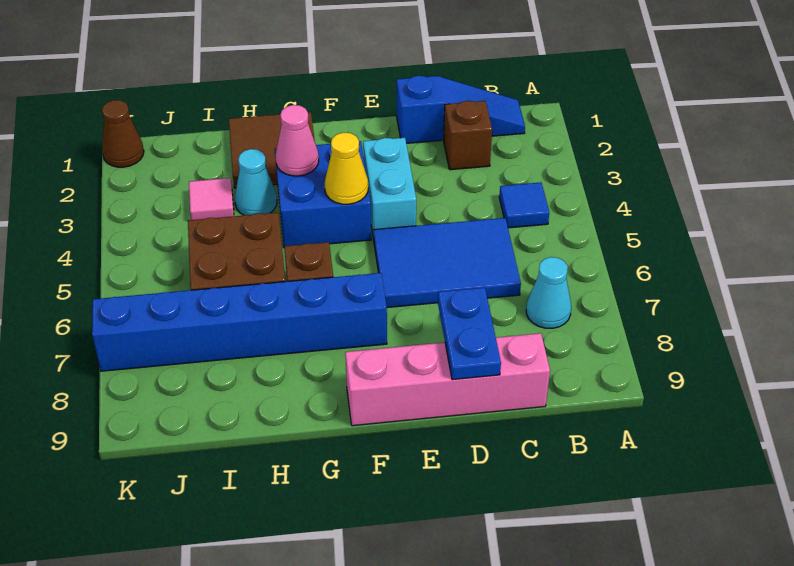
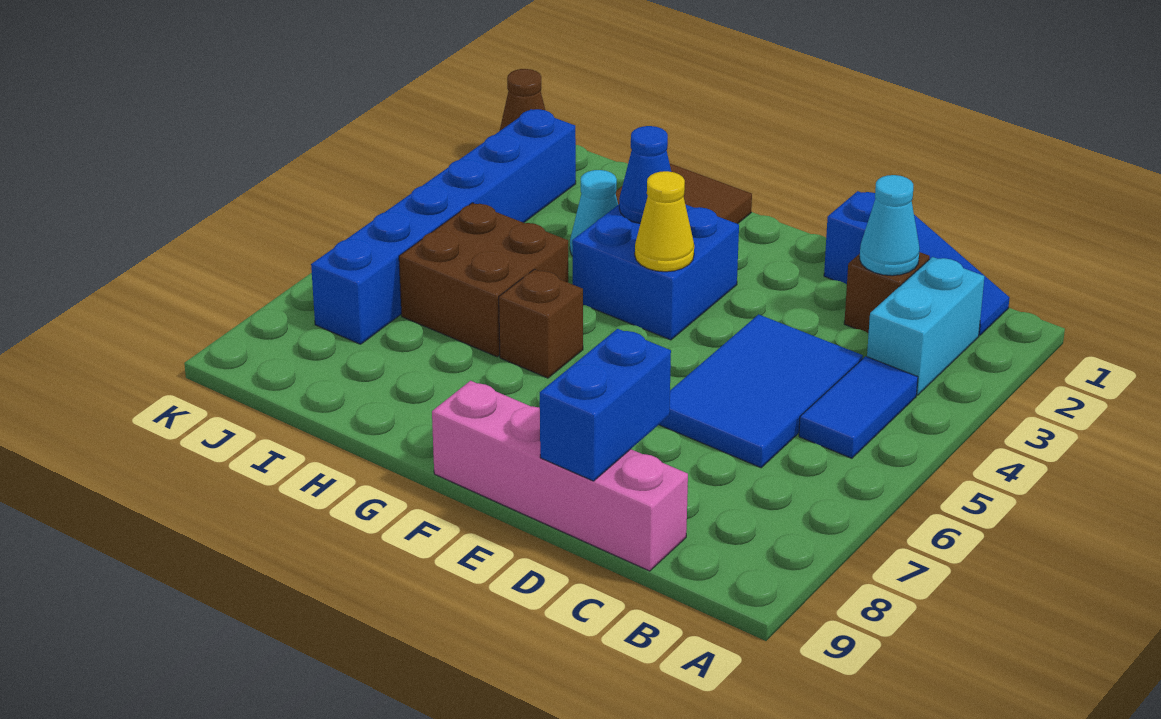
blue tile B4 level 1 -> blue tile B4:B5 level 1
cyan cone B7 level 1 -> cyan cone C2 level 2
blue tile C5:E6 level 1 -> blue tile C4:D6 level 1
blue plate D8:D9 level 2 -> blue brick D8:D9 level 2
cyan brick E3:E4 level 1 -> cyan brick B2:B3 level 1
blue brick F7:K7 level 1 -> blue brick J2:J7 level 1
pink cone G3 level 2 -> blue cone G3 level 2
pink tile I3 level 1 -> none

